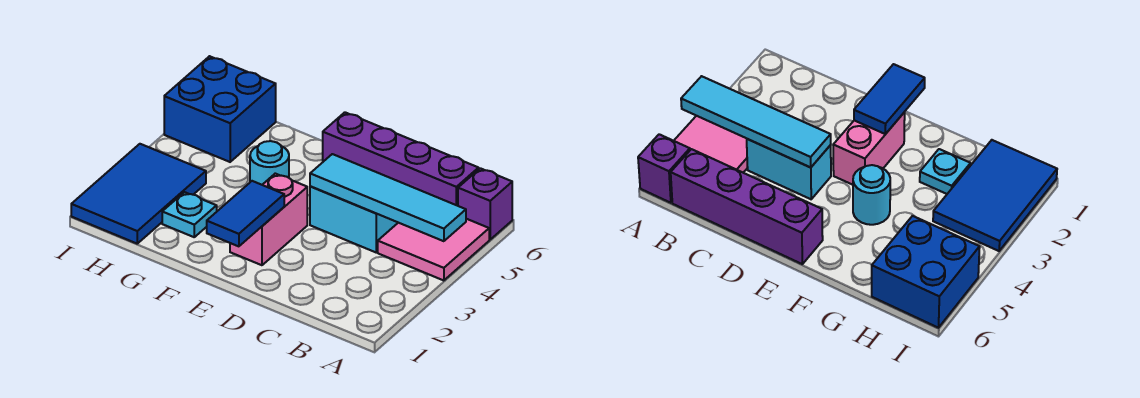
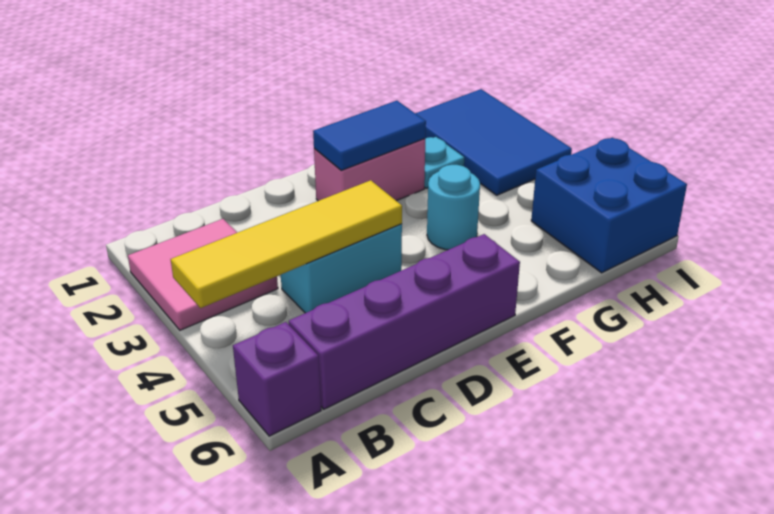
pink tile A4:B5 level 1 -> pink tile A2:B3 level 1
cyan tile A4:D4 level 2 -> yellow tile A4:D4 level 2
blue tile E1:E2 level 2 -> blue tile E2:F2 level 2
pink brick E2:E3 level 1 -> pink brick E2:F2 level 1

